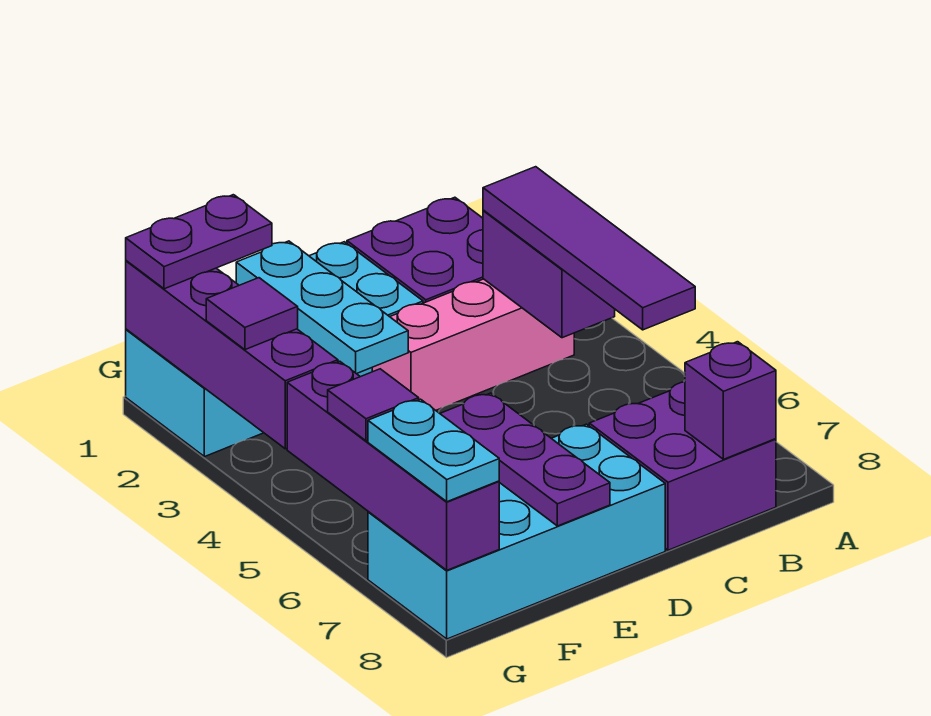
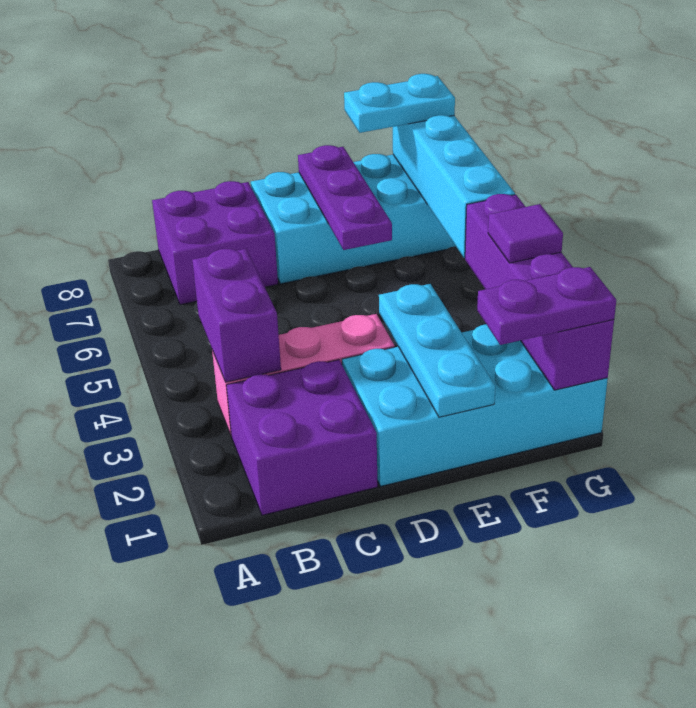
purple tile B3:B6 level 3 -> none
purple brick B8 level 2 -> none
purple brick G5:G8 level 2 -> cyan brick G5:G8 level 2
purple tile G6 level 3 -> none
cyan plate G7:G8 level 3 -> cyan plate F8:G8 level 3

